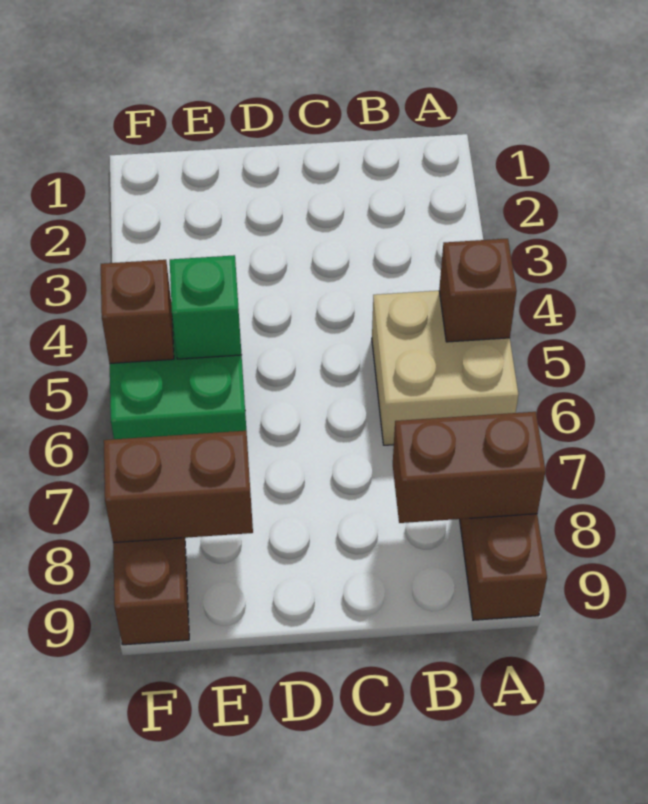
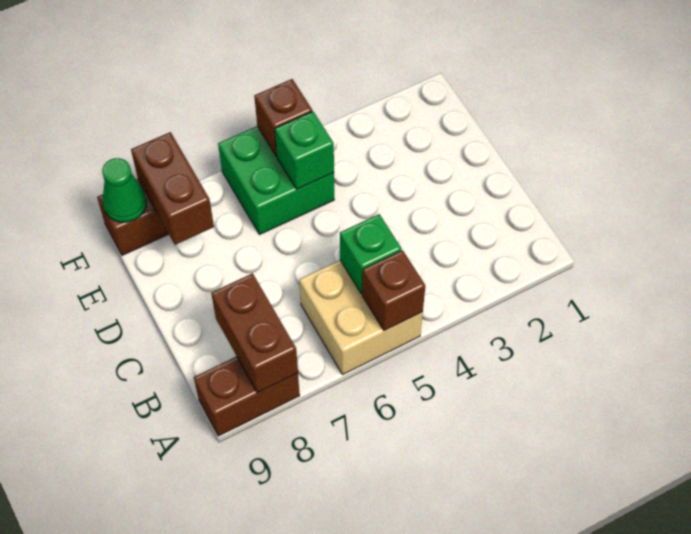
none -> green brick B5 level 2
none -> green cone F9 level 2

